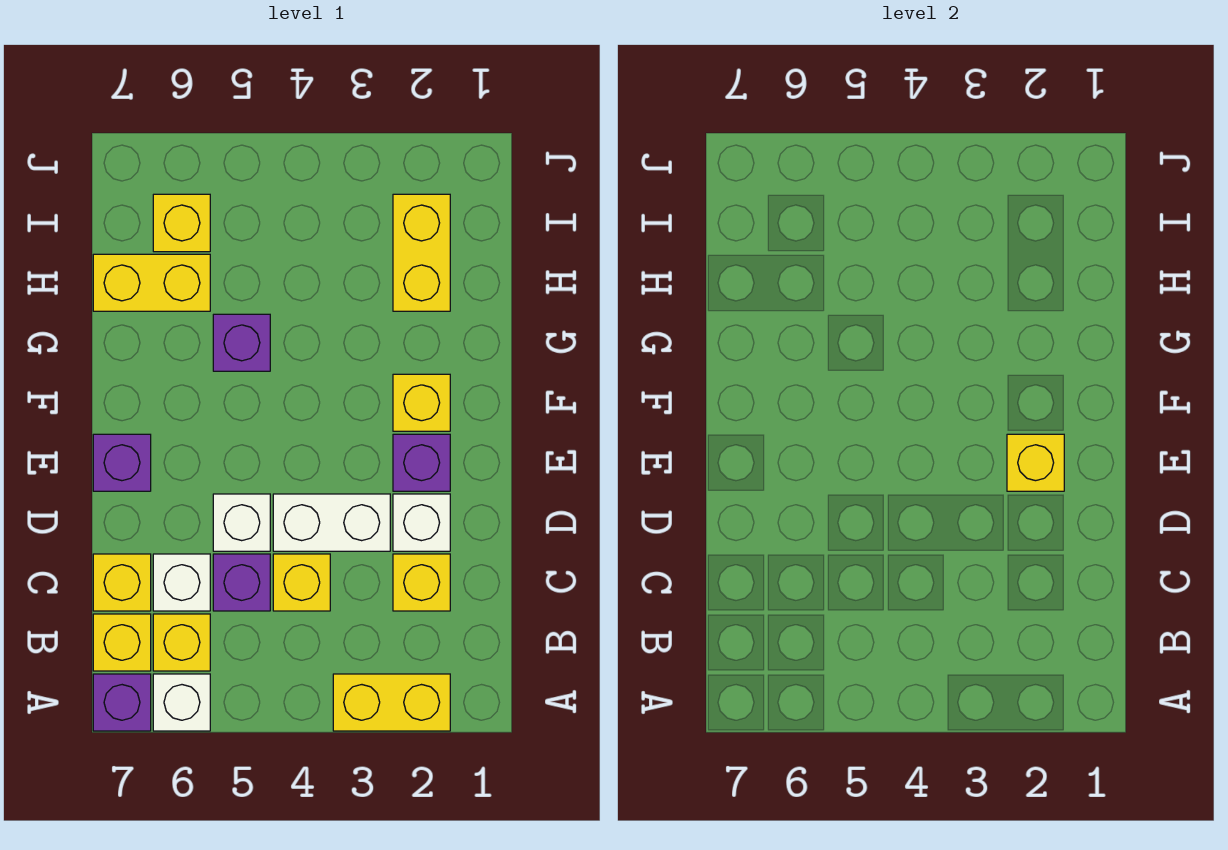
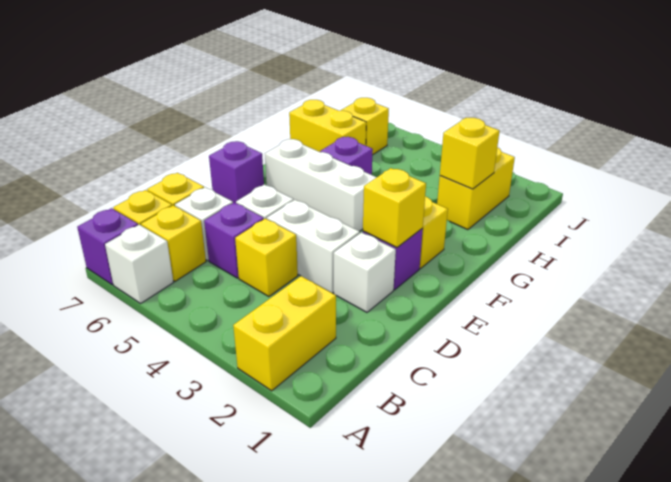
yellow brick A2:A3 level 1 -> yellow brick A2:B2 level 1
yellow brick C2 level 1 -> yellow brick H2 level 2
none -> white brick F4:F6 level 1

